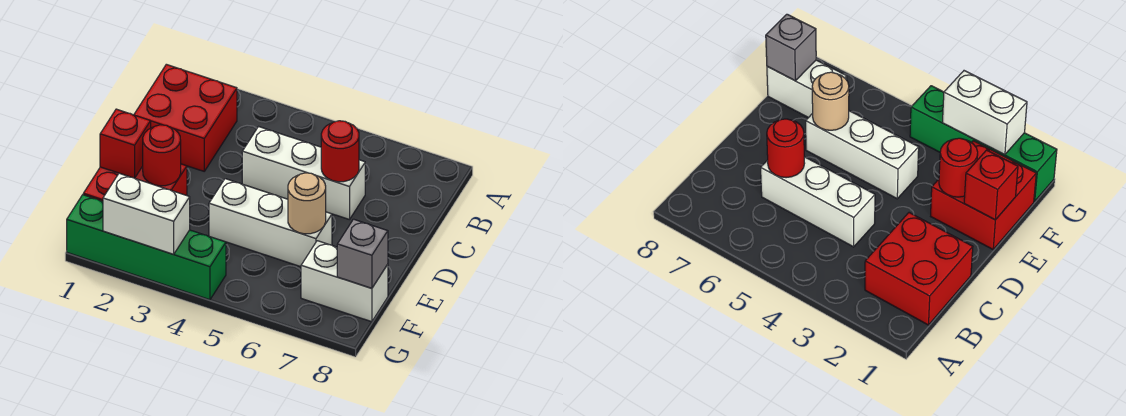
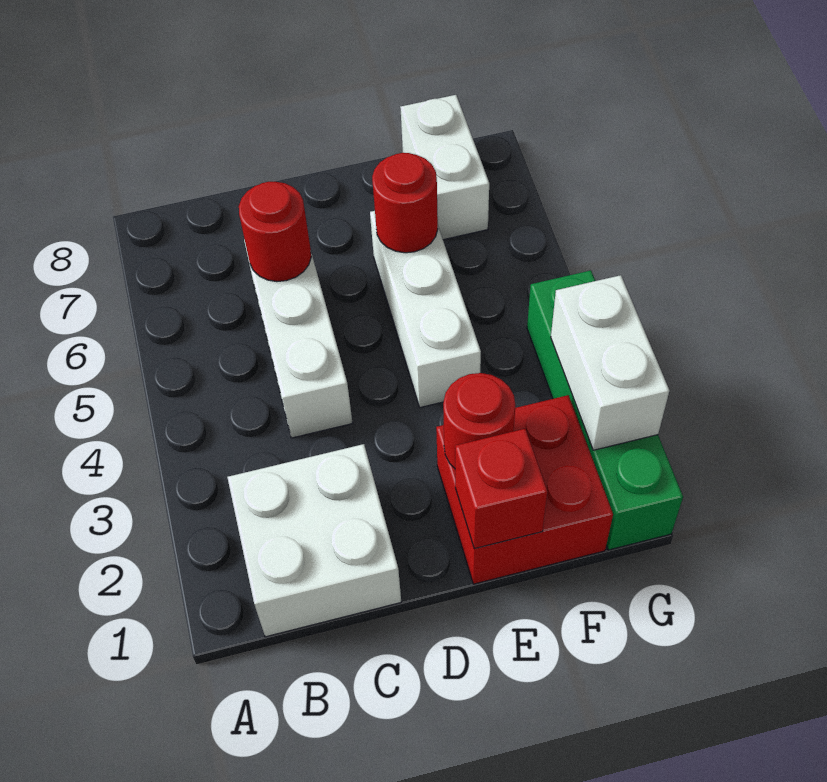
red brick B1:C2 level 1 -> white brick B1:C2 level 1
tan round brick E6 level 2 -> red round brick E6 level 2
grey brick F8 level 2 -> none

